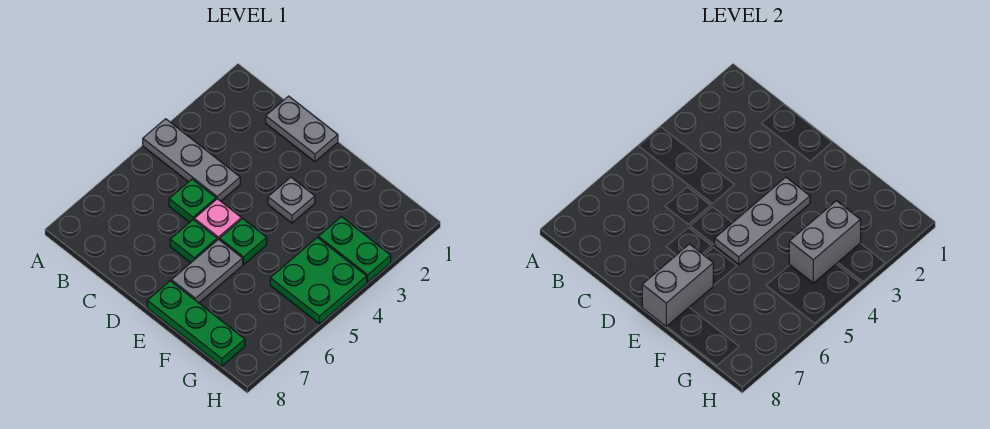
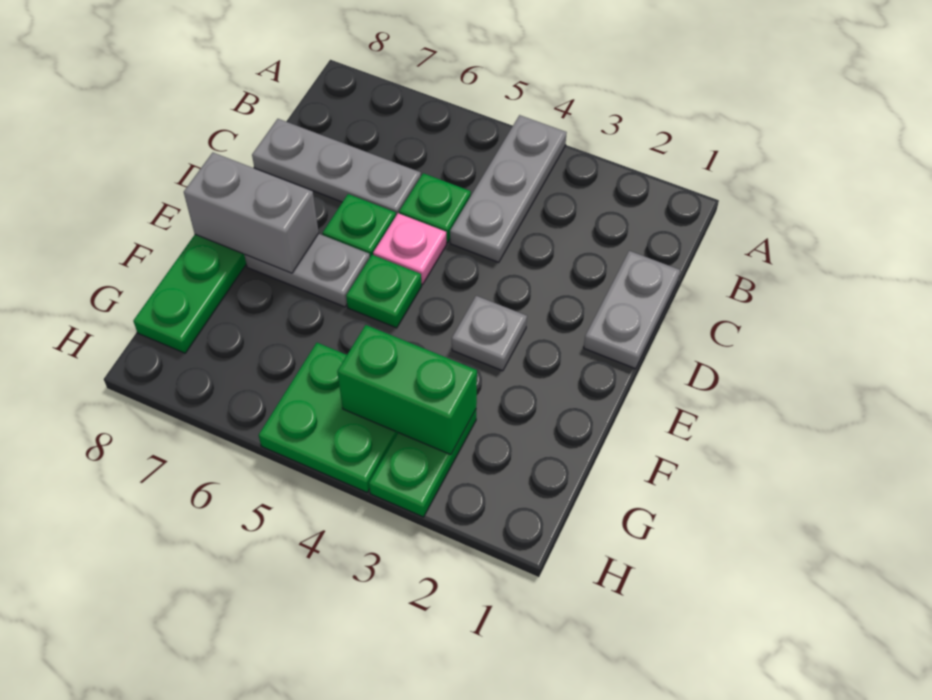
grey plate E3:E5 level 2 -> grey plate C6:C8 level 1
grey brick G3:G4 level 2 -> green brick G3:G4 level 2

